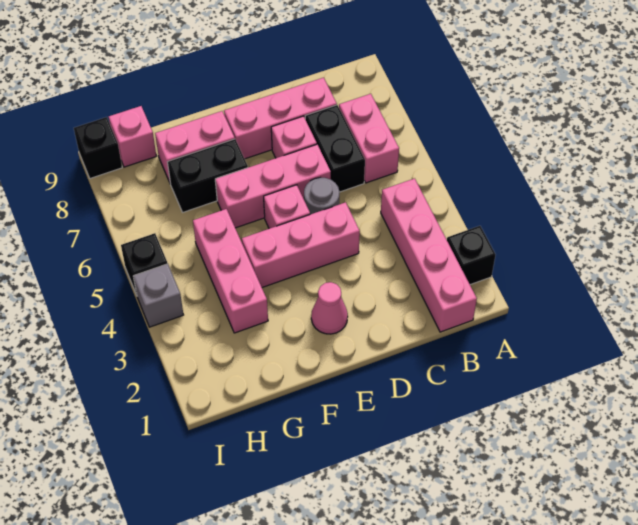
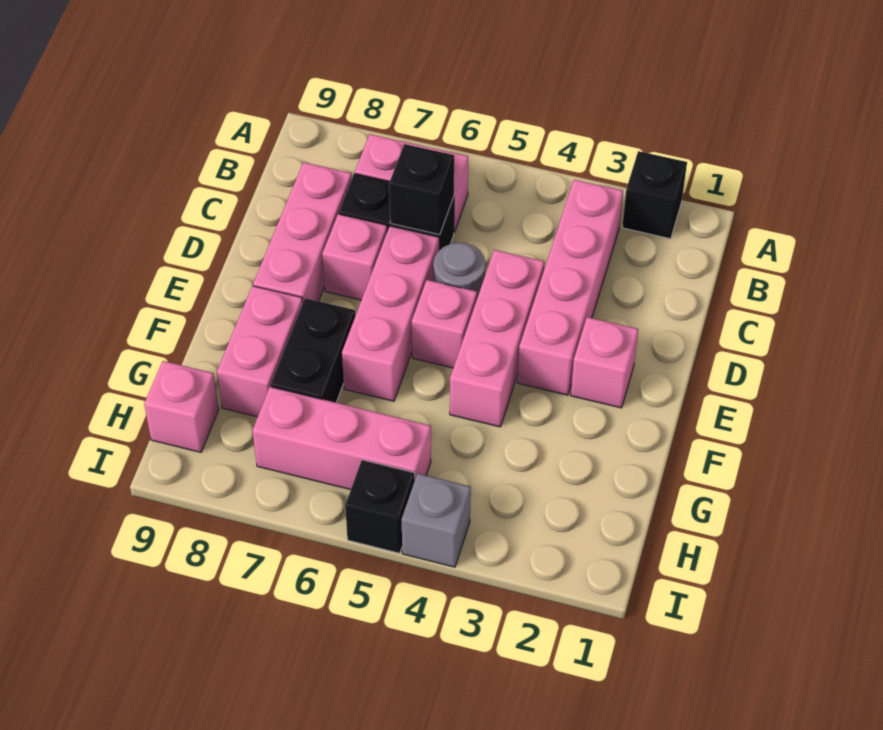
pink brick B1:B4 level 1 -> pink brick B3:E3 level 1
pink cone E2 level 1 -> pink brick E2 level 1
pink brick G3:G5 level 1 -> pink brick H5:H7 level 1
black brick I9 level 1 -> black brick C6 level 2

